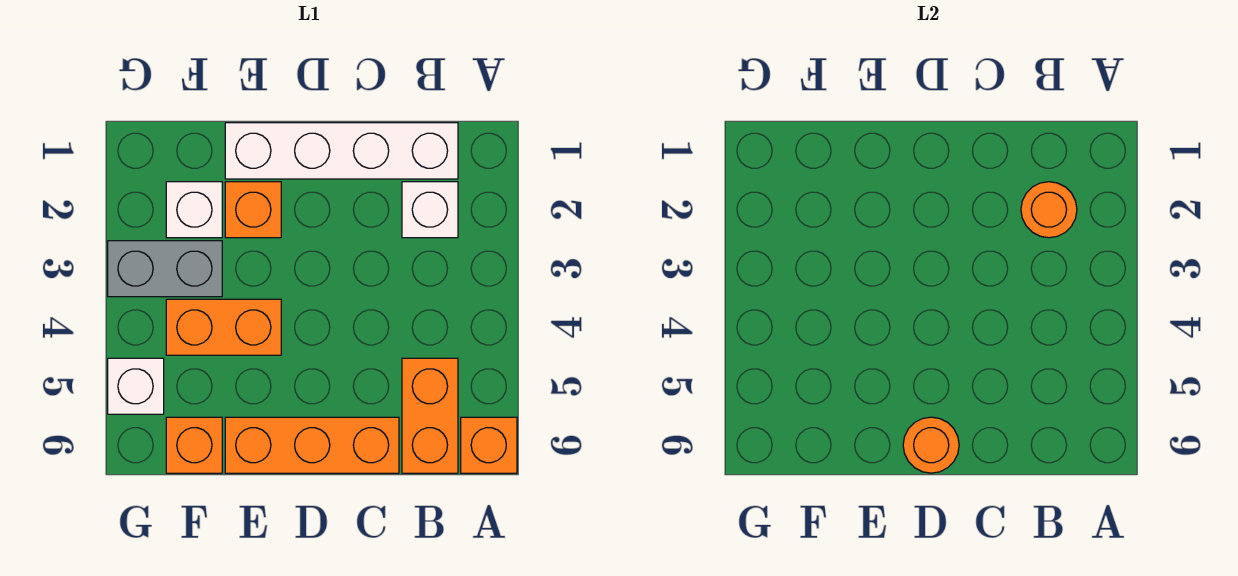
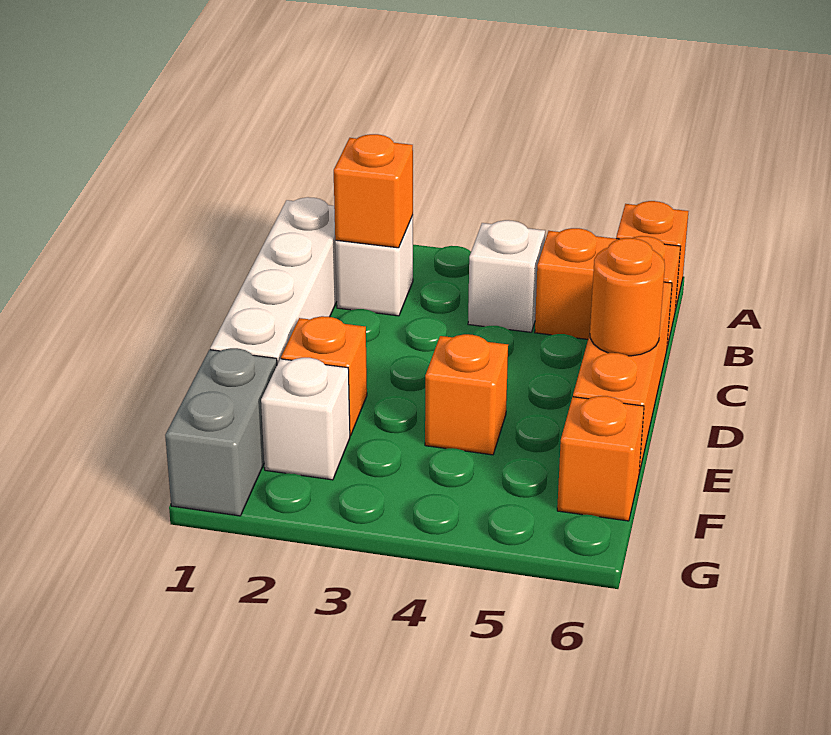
orange round brick B2 level 2 -> orange brick B2 level 2
orange brick E4:F4 level 1 -> orange brick E4 level 1
grey brick F3:G3 level 1 -> grey brick F1:G1 level 1
white brick G5 level 1 -> white brick B4 level 1

